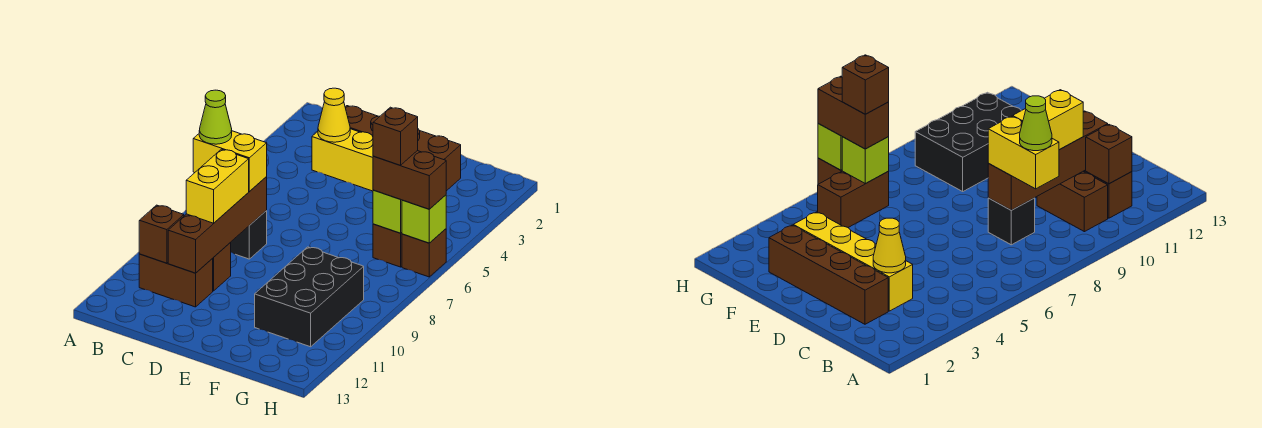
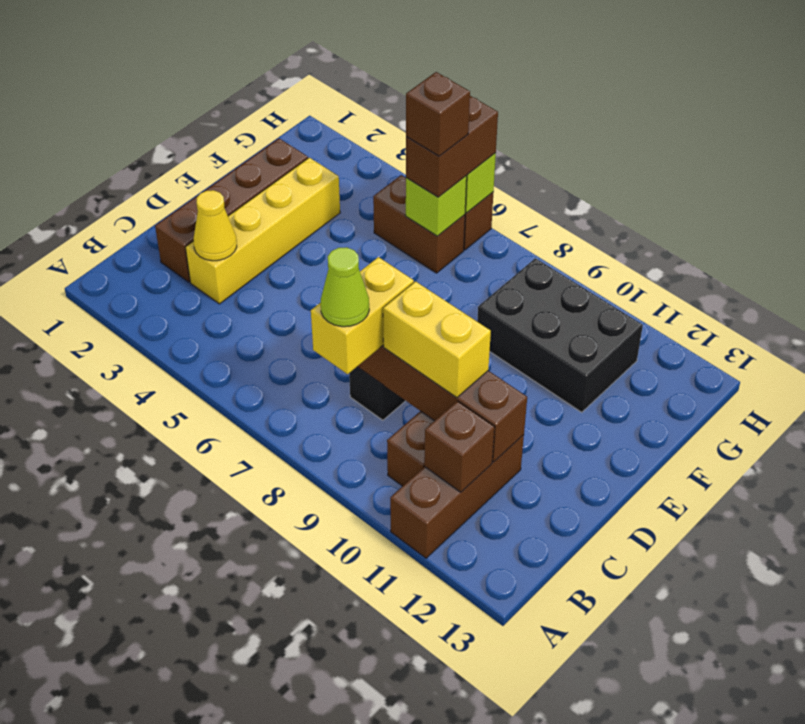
brown brick B11:C11 level 1 -> brown brick A11:C11 level 1

